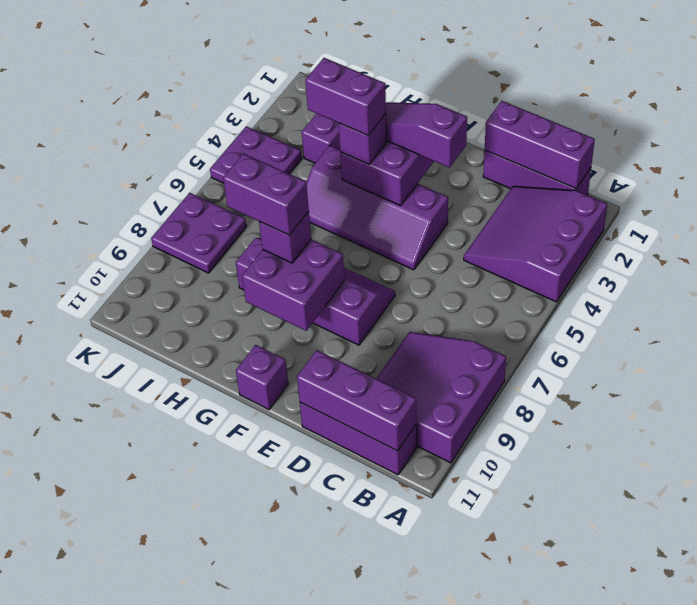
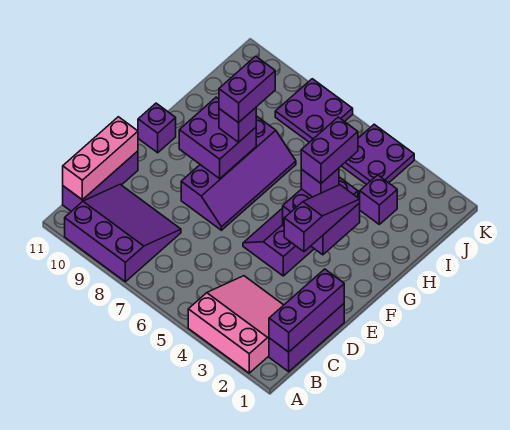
purple slope A2:C4 level 1 top A -> pink slope A2:C4 level 1 top A
purple brick B11:D11 level 2 -> pink brick B11:D11 level 2

